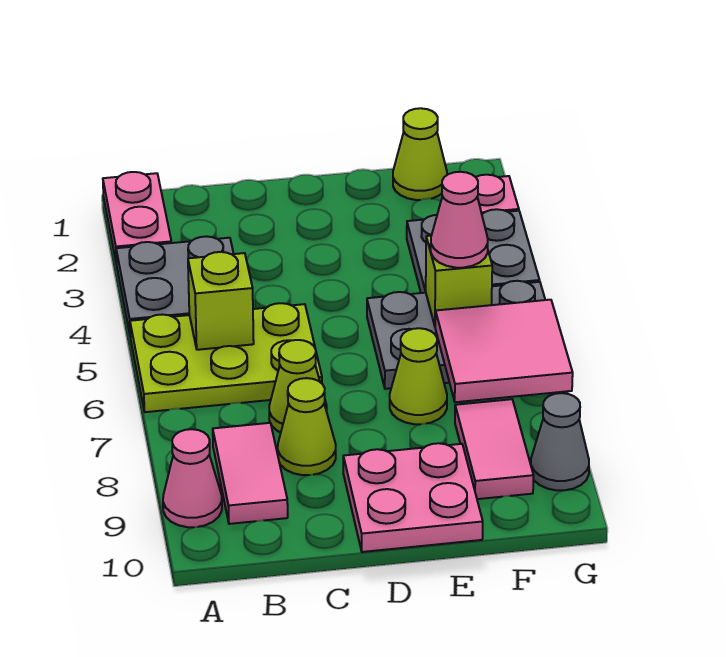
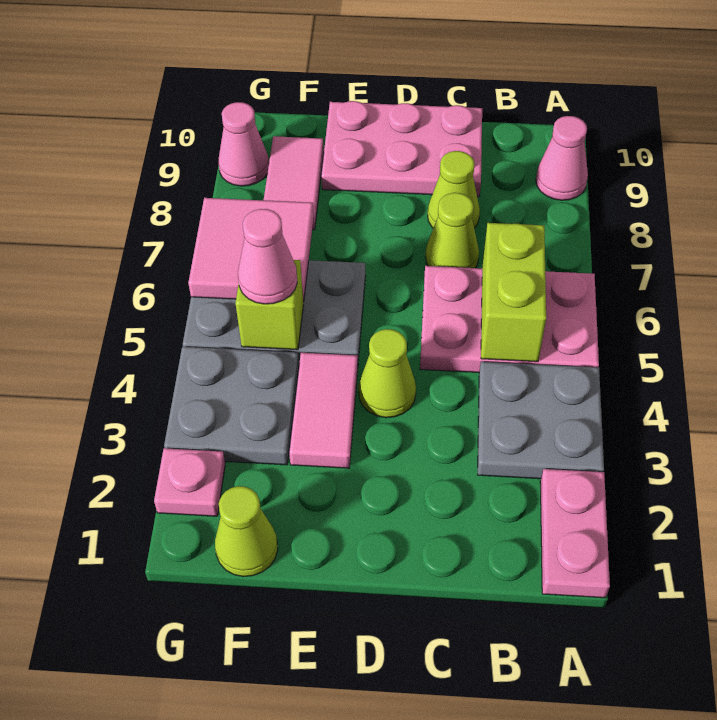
lime plate A5:C6 level 1 -> pink plate A5:C6 level 1
lime brick B5 level 2 -> lime brick B5:B6 level 2
pink tile B8:B9 level 1 -> pink tile E3:E4 level 1
pink plate D9:E10 level 1 -> pink plate C9:E10 level 1
lime cone E7 level 1 -> lime cone D4 level 1
grey cone G9 level 1 -> pink cone G9 level 1

